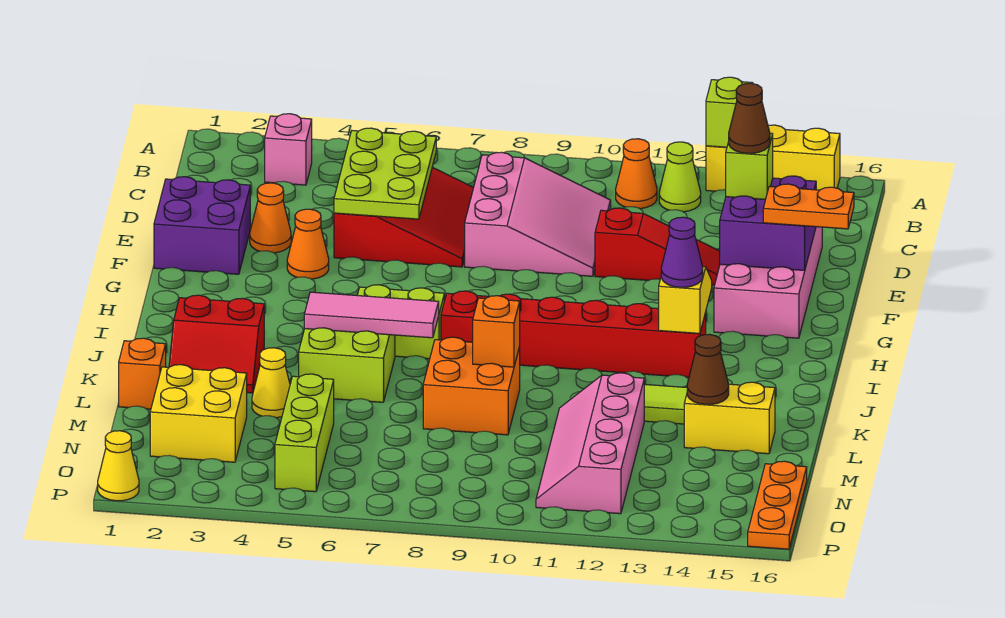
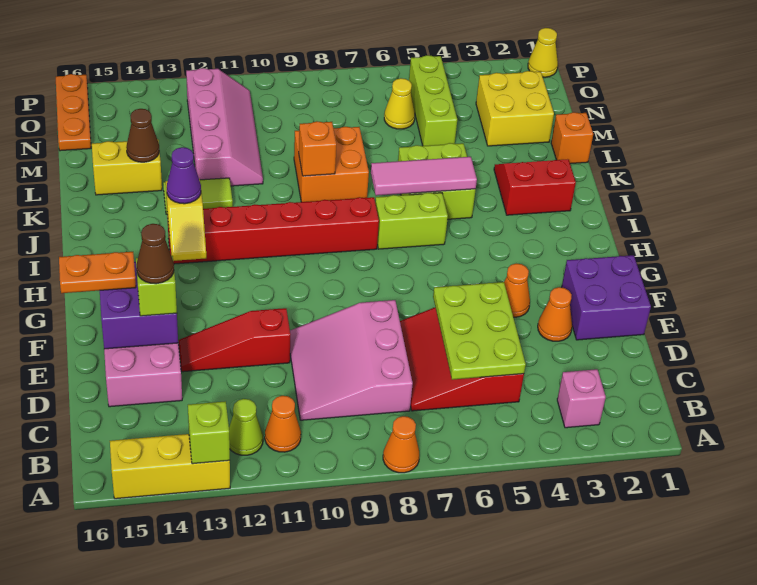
none -> orange cone A8 level 1
yellow cone L4 level 1 -> yellow cone N6 level 1

